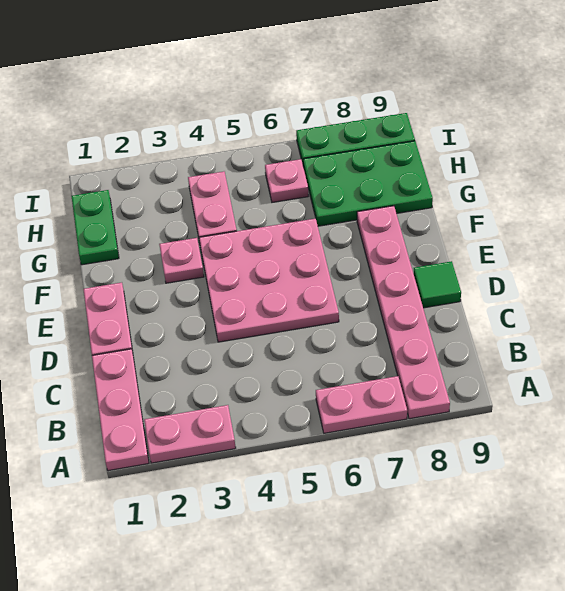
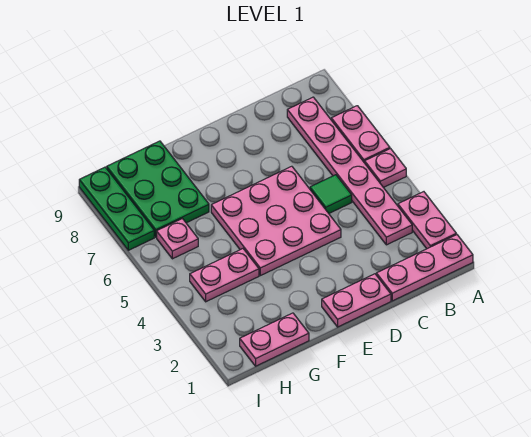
pink plate A8:F8 level 1 -> pink plate B3:B8 level 1
green tile D9 level 1 -> green tile C5 level 1
pink plate F3 level 1 -> pink plate A5 level 1
green plate G1:H1 level 1 -> pink plate G1:H1 level 1

